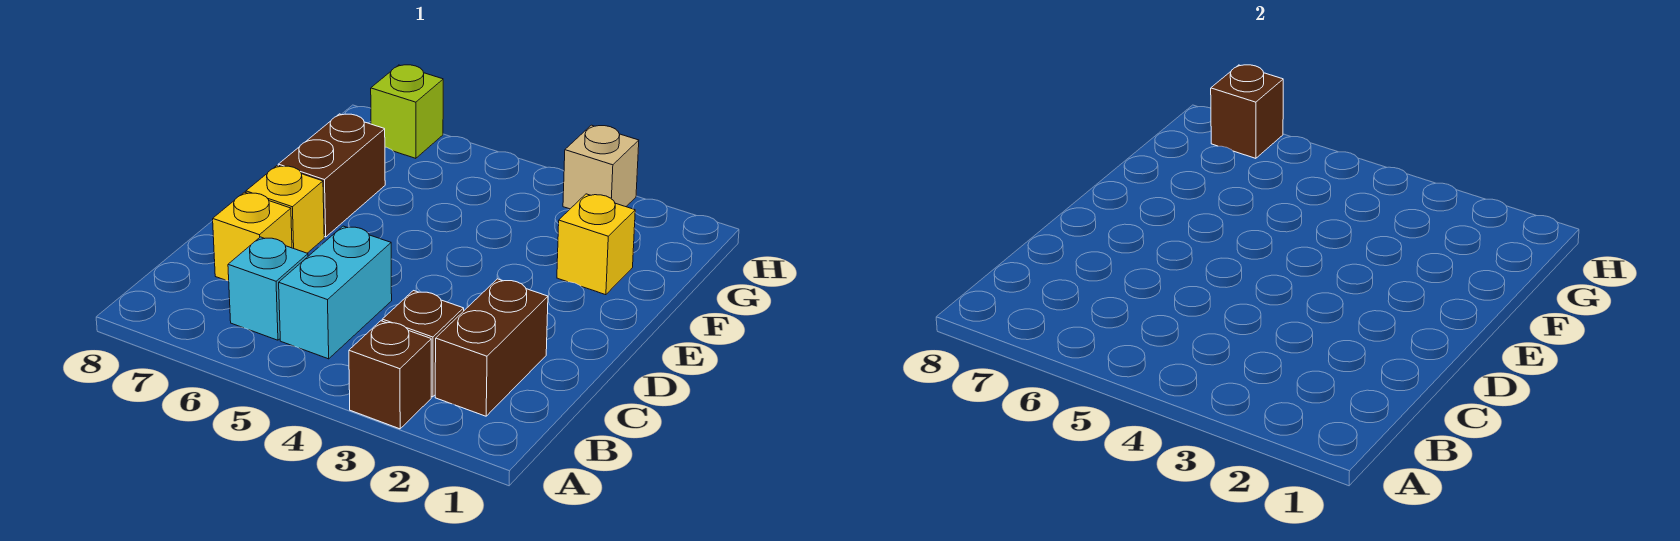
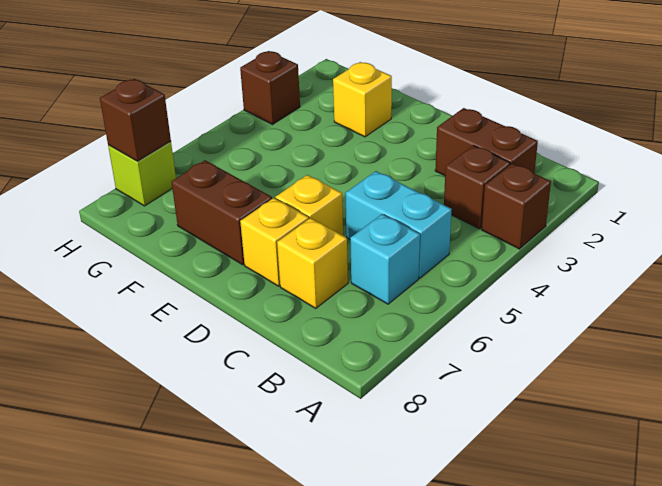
none -> yellow brick D6 level 1
tan brick H3 level 1 -> brown brick H3 level 1

